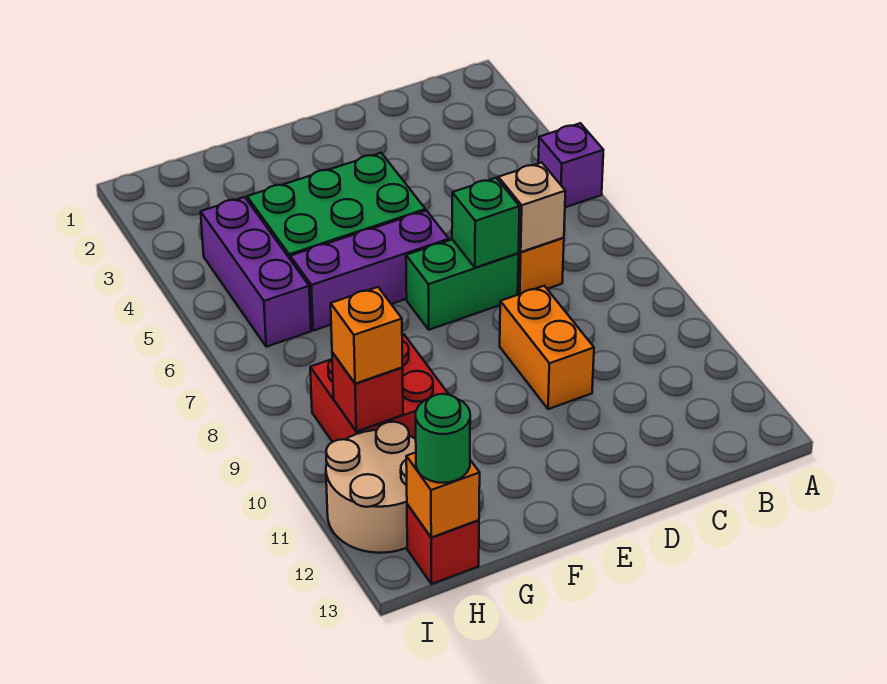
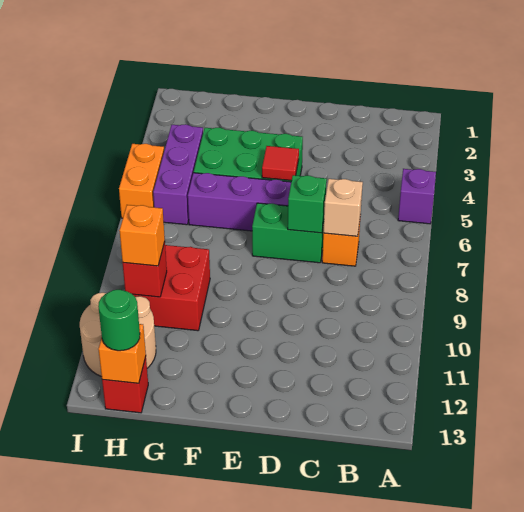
orange brick D9:D10 level 1 -> orange brick I5:I6 level 1
none -> red tile E5 level 2

